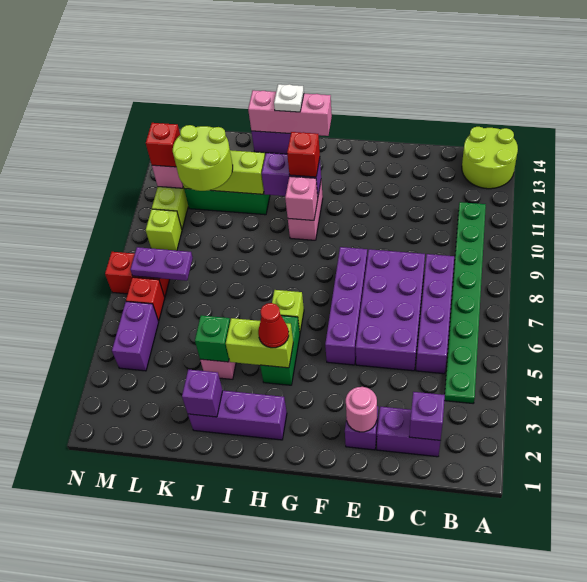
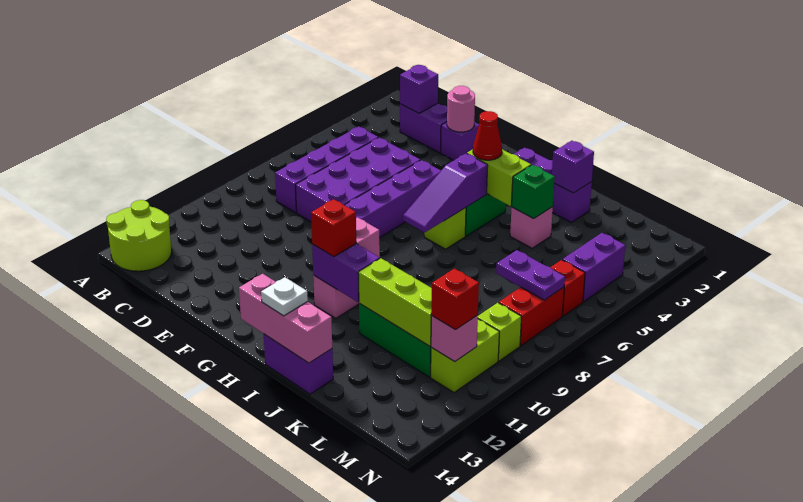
green plate B4:B11 level 1 -> none
none -> purple slope H5:H7 level 2 top 5
lime round brick K10:L11 level 3 -> none
red brick M7:N7 level 1 -> red brick M7:M8 level 1

